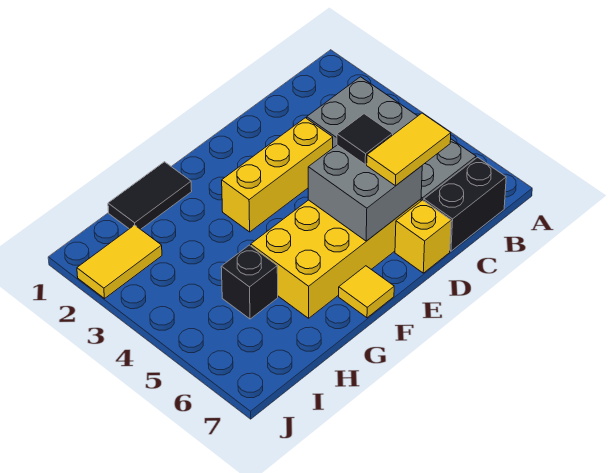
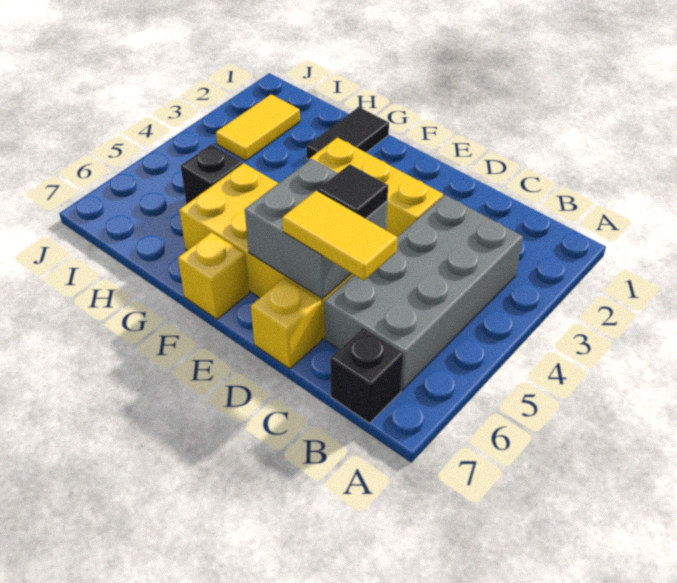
black brick B7:C7 level 1 -> black brick B7 level 1
yellow tile F7 level 1 -> yellow brick F7 level 1
black tile G1:H1 level 1 -> black tile G1:G2 level 1
yellow tile I2:J2 level 1 -> yellow tile I2:I3 level 1

